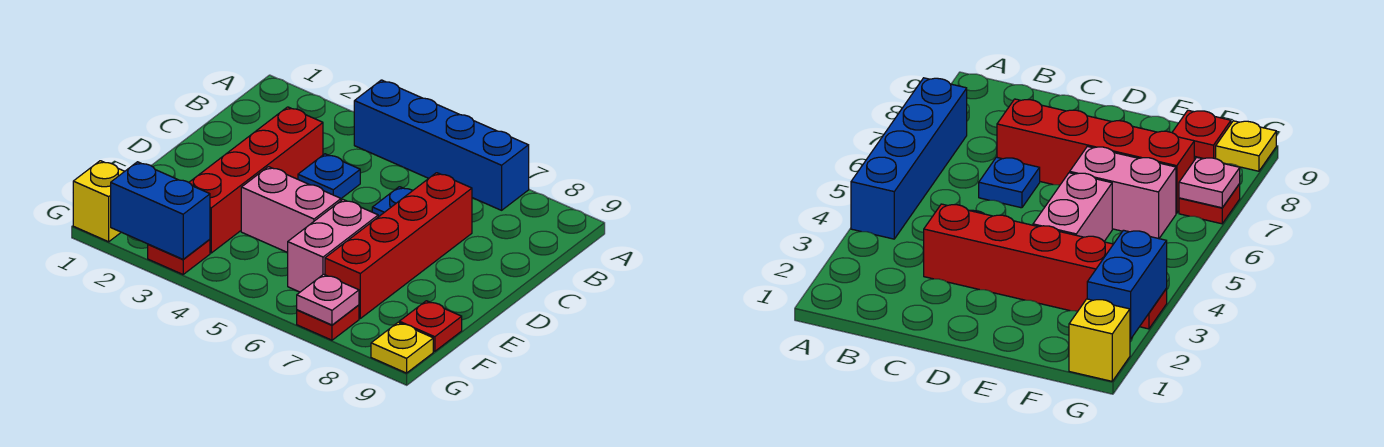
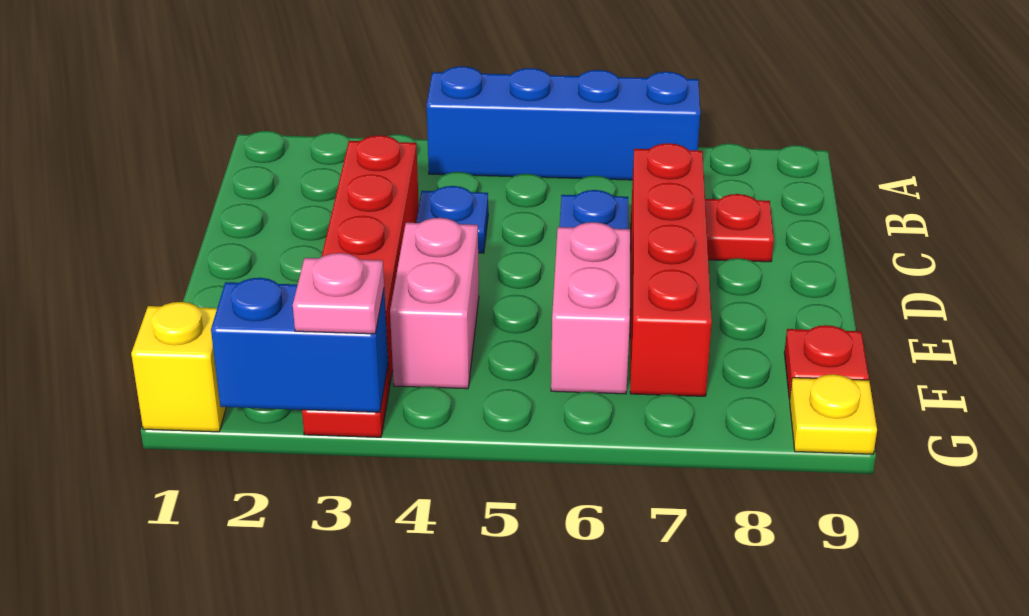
pink brick E4:E5 level 1 -> pink brick E4:F4 level 1
red plate G7 level 1 -> red plate C8 level 1
pink plate G7 level 2 -> pink plate G3 level 3

